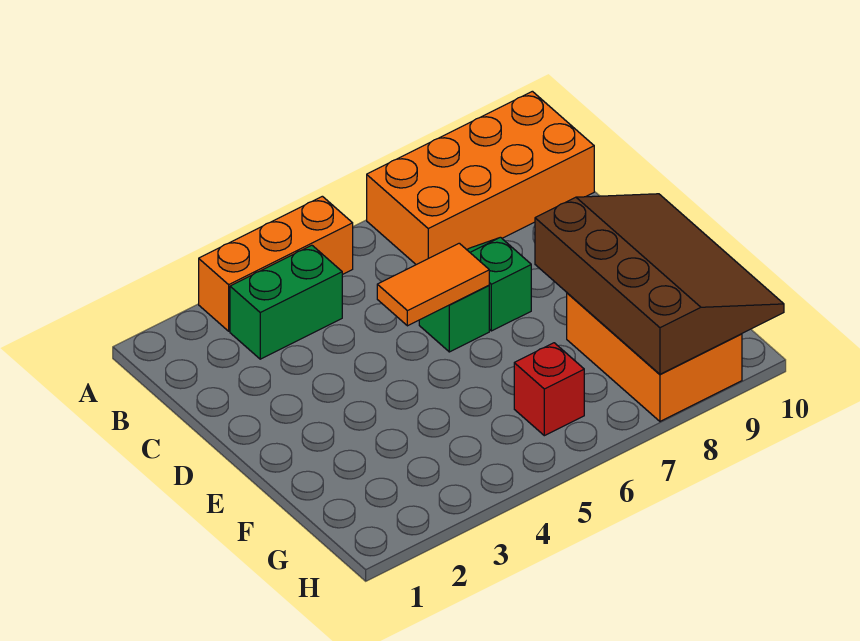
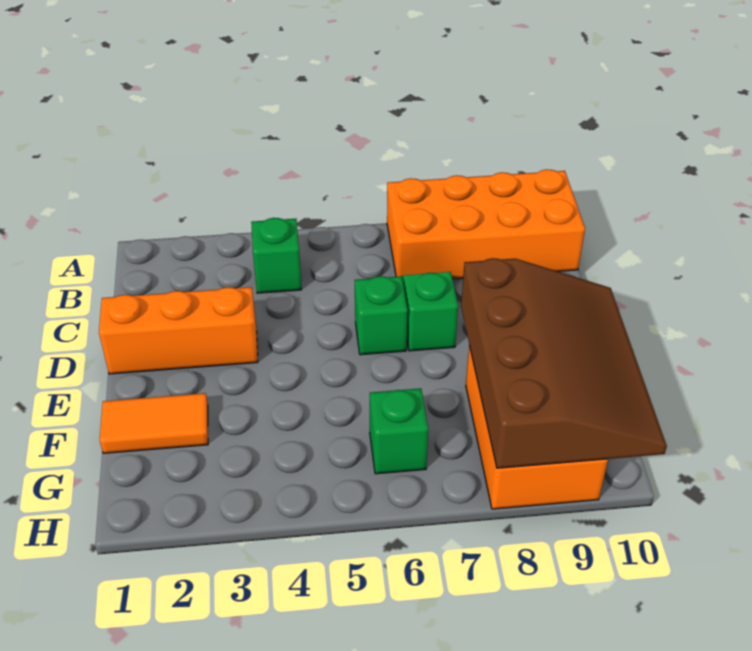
orange brick A3:A5 level 1 -> orange brick D1:D3 level 1
green brick B3:B4 level 1 -> green brick B4 level 1
orange tile D5:D6 level 2 -> orange tile F1:F2 level 1
red brick G6 level 1 -> green brick G6 level 1

